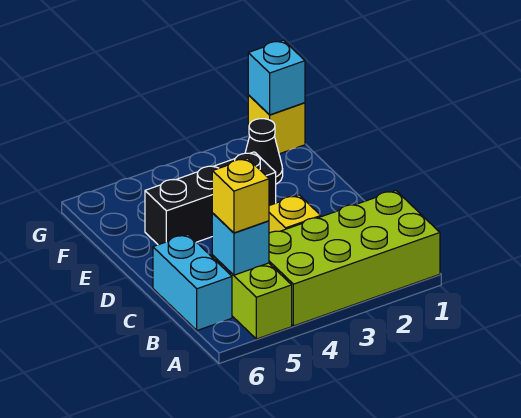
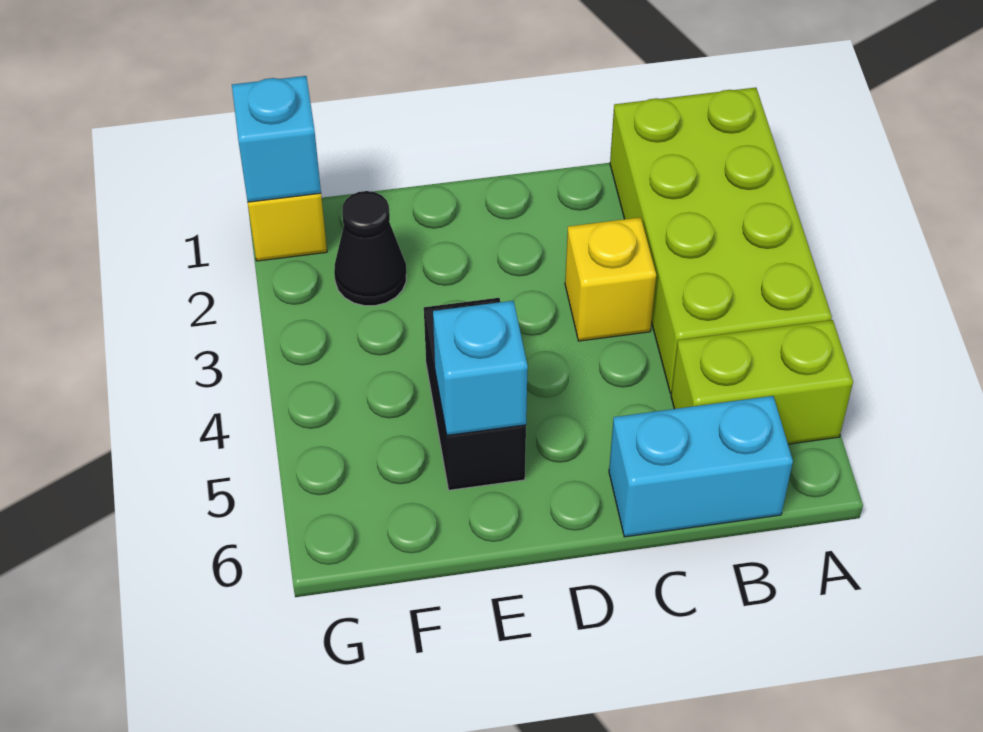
cyan brick B5 level 2 -> cyan brick E5 level 2
yellow brick B5 level 3 -> none
black brick E3:E5 level 1 -> black brick E4:E5 level 1

